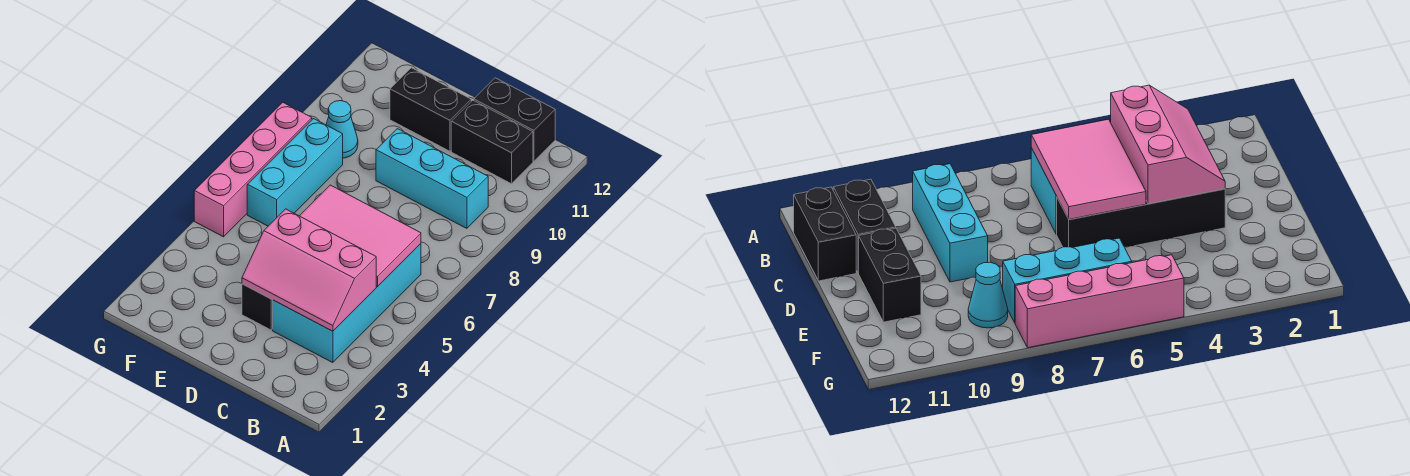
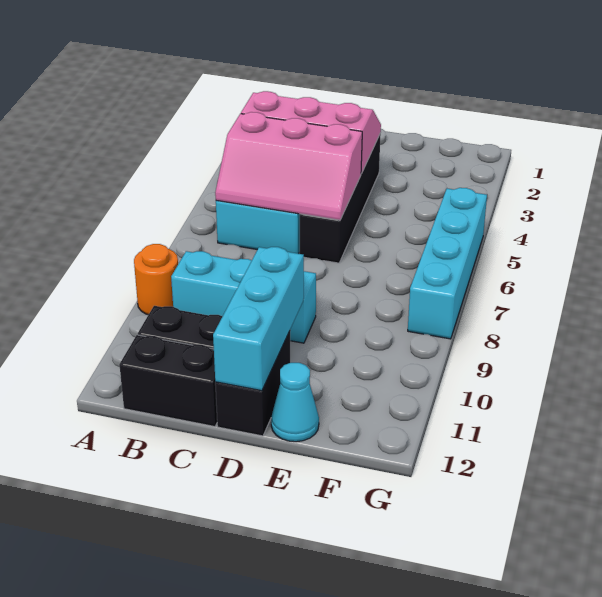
none -> orange round brick A9 level 1
pink tile B5:D6 level 2 -> pink slope B5:D6 level 2 top 5
black brick D11:E11 level 1 -> black brick D11:D12 level 1
cyan brick F6:F8 level 1 -> cyan brick D10:D12 level 2
cyan cone F9 level 1 -> cyan cone E12 level 1
pink brick G5:G8 level 1 -> cyan brick G5:G8 level 1

